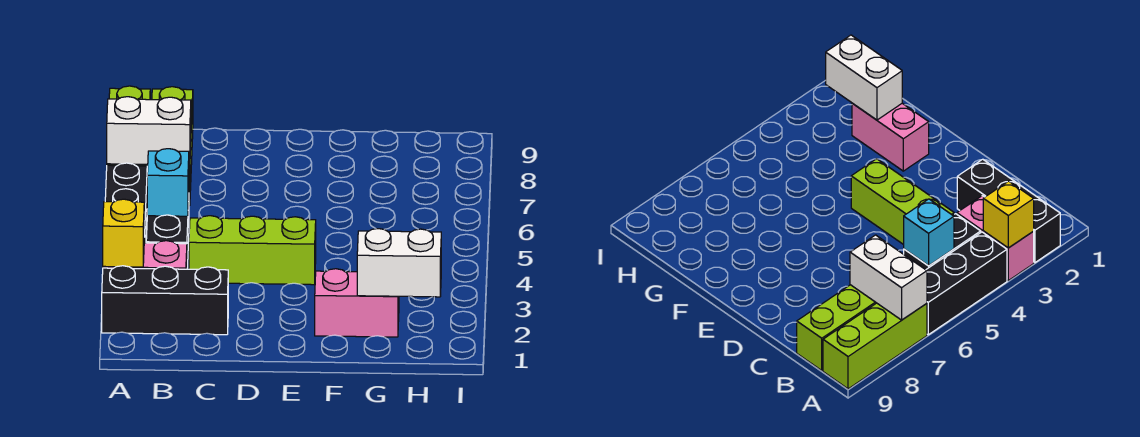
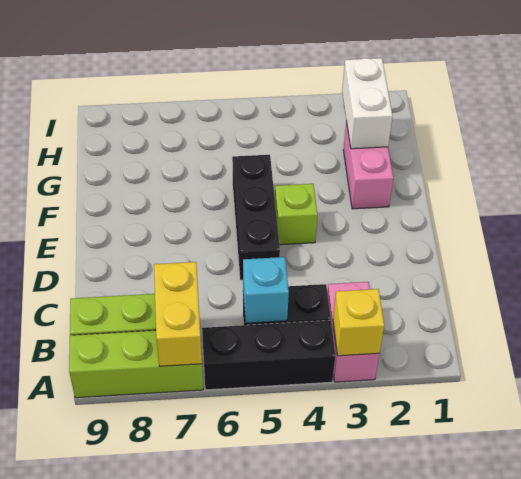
black brick A2:C2 level 1 -> black brick D5:F5 level 1
white brick A7:B7 level 2 -> yellow brick A7:B7 level 2
lime brick C4:E4 level 1 -> lime brick E4 level 1

